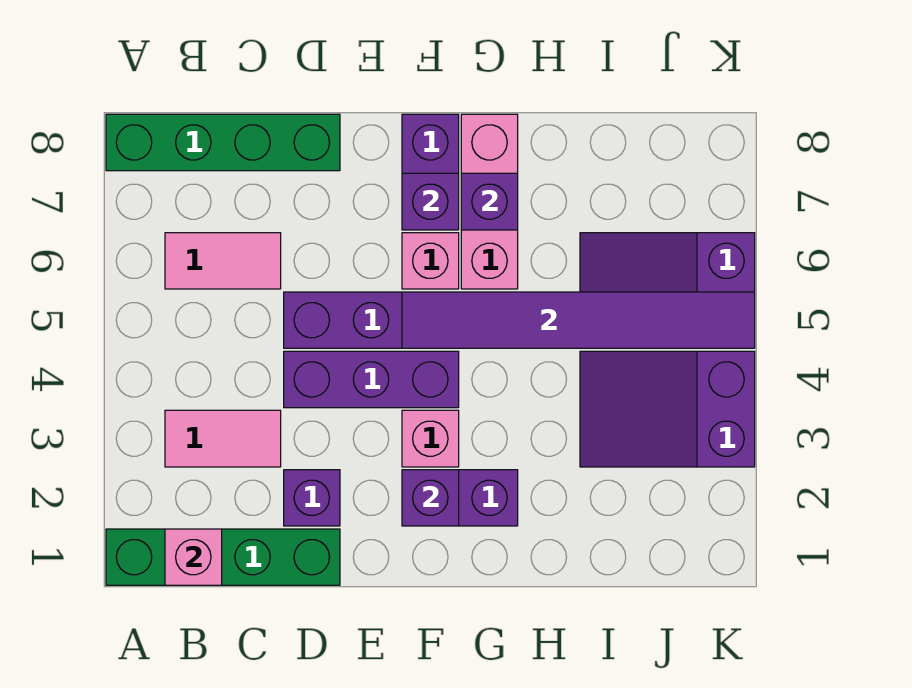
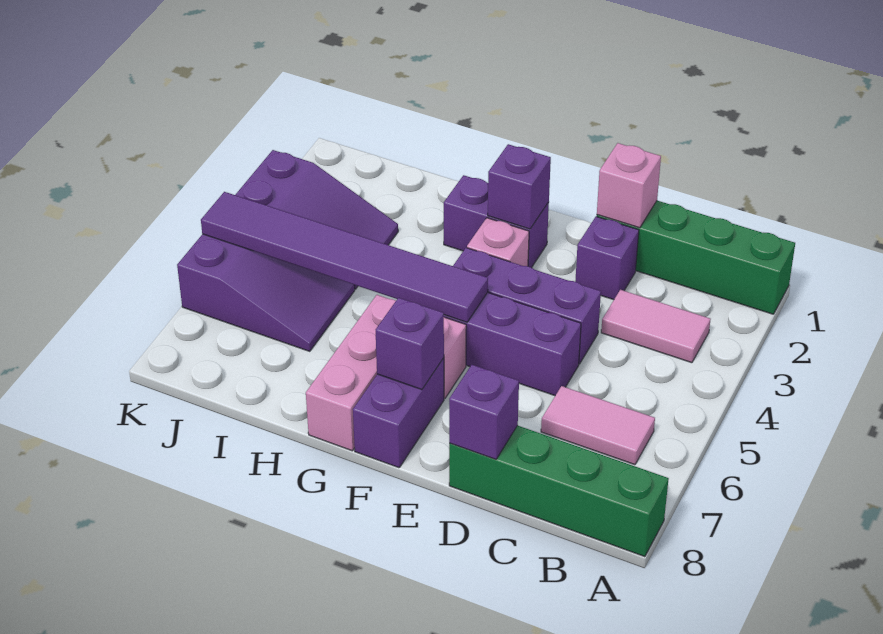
pink brick B1 level 2 -> pink brick D1 level 2
purple brick G7 level 2 -> purple brick D8 level 2

